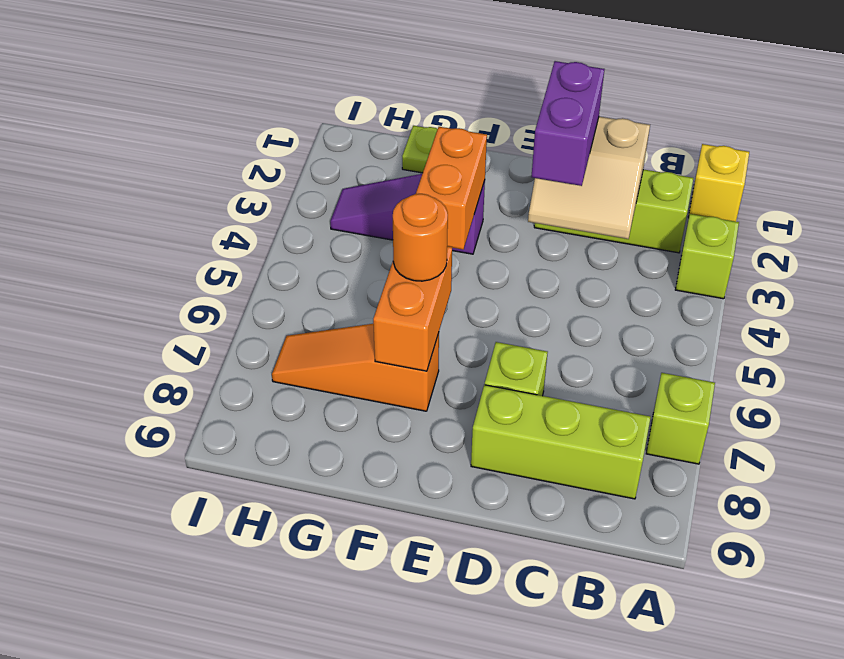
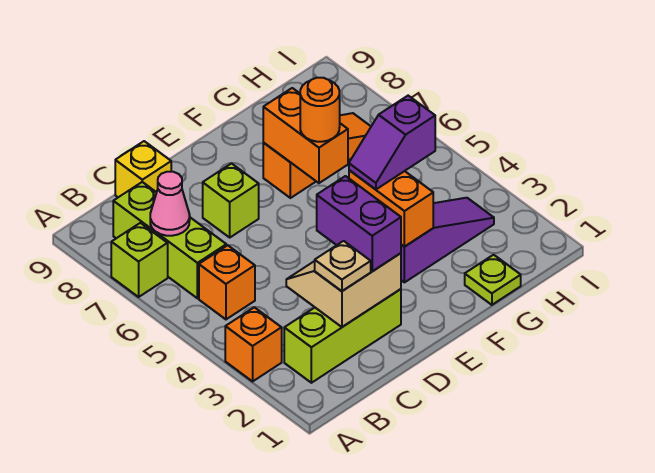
yellow brick A1 level 1 -> yellow brick C9 level 1
lime brick A3 level 1 -> orange brick A3 level 1
none -> orange brick B5 level 1
none -> pink cone B7 level 2
lime brick B8:D8 level 1 -> lime brick B6:B8 level 1
none -> tan plate C2 level 3
none -> purple slope F4:G4 level 3 top G

